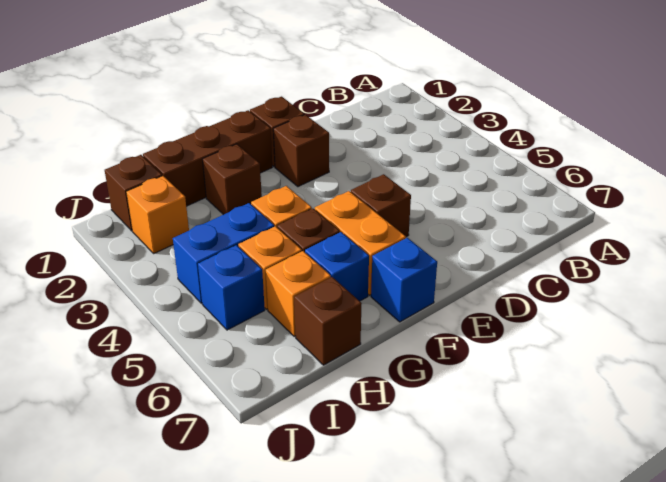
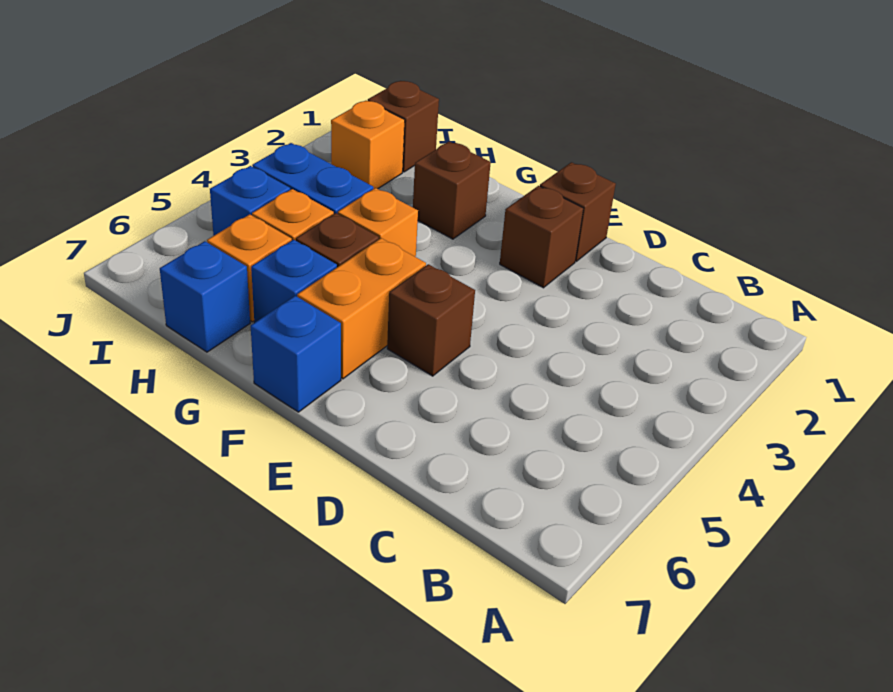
brown brick F1:H1 level 1 -> none
brown brick H7 level 1 -> blue brick H7 level 1

